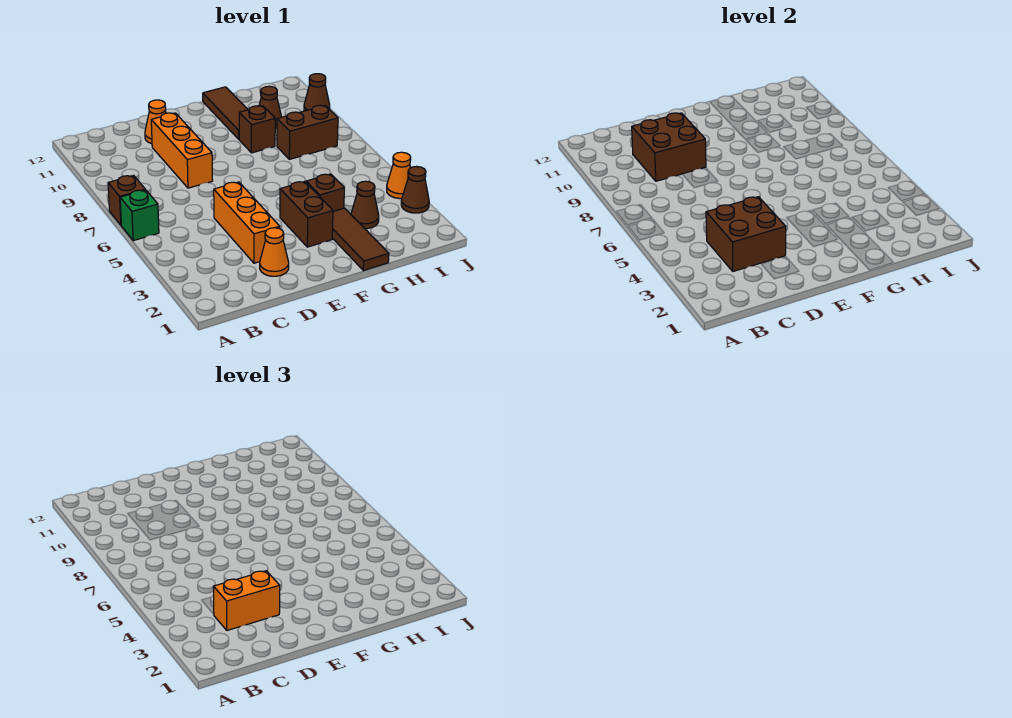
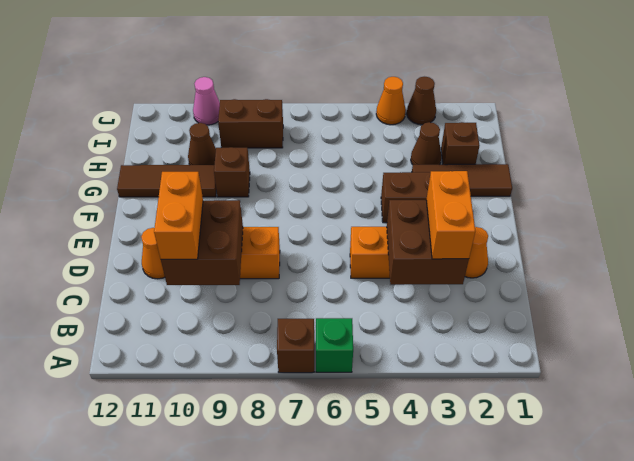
none -> orange brick C10:D10 level 3
brown brick G4 level 1 -> brown brick H2 level 1
brown brick H8:I8 level 1 -> brown brick I8:I9 level 1
brown cone J10 level 1 -> pink cone J10 level 1

